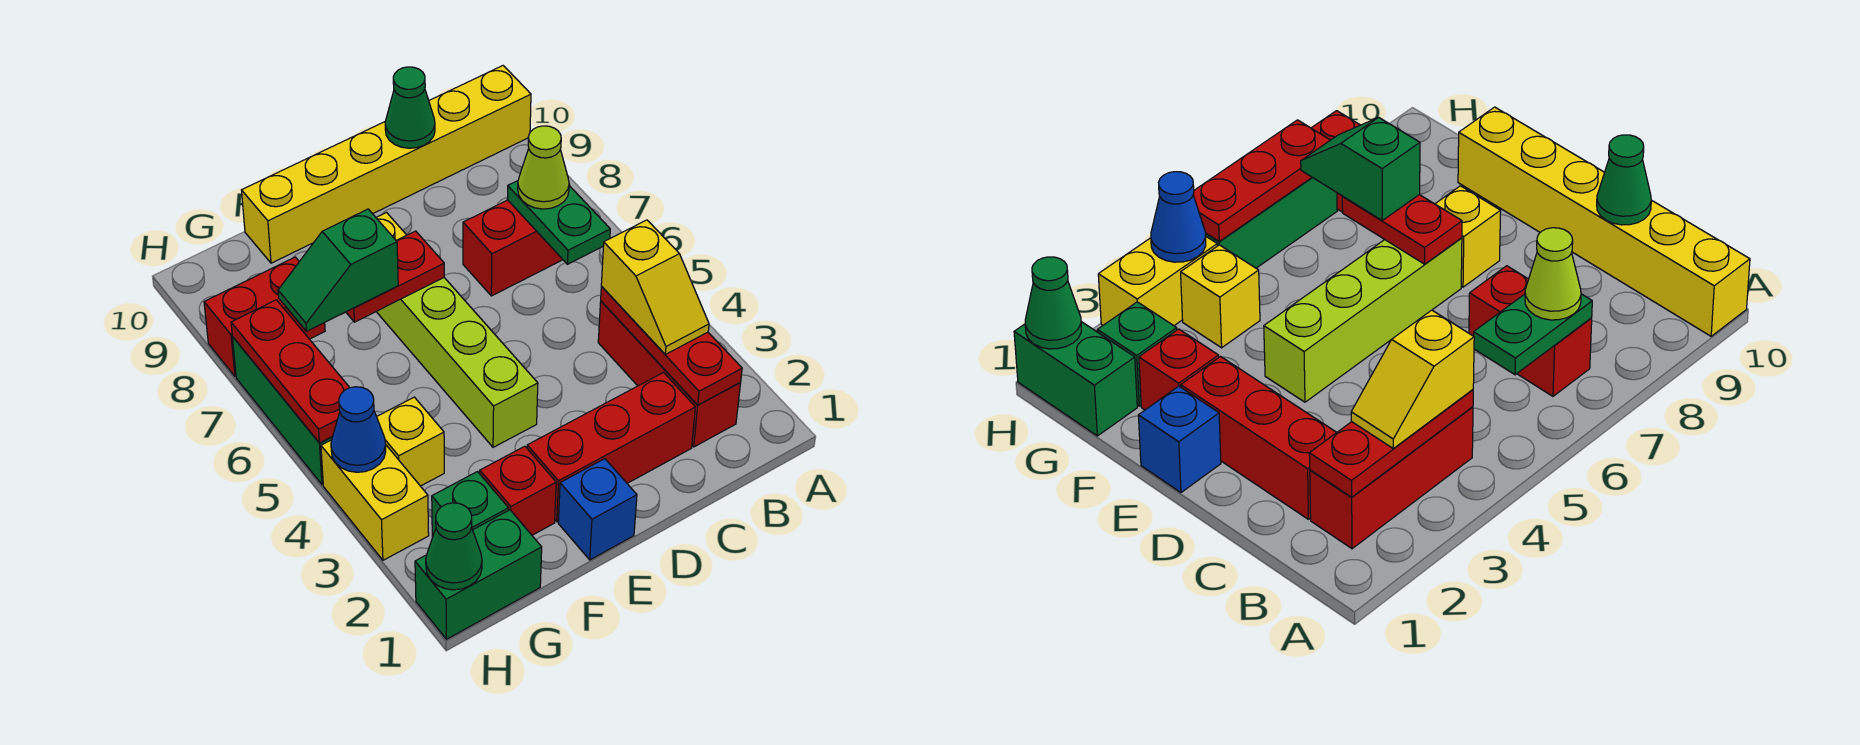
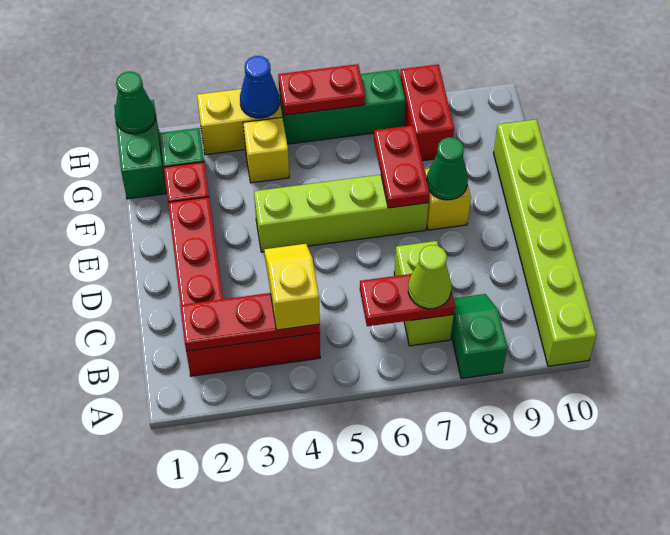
yellow brick A10:F10 level 1 -> lime brick A10:F10 level 1
yellow slope B3:B4 level 3 top 4 -> yellow slope B4:C4 level 3 top B
green plate B6:B7 level 2 -> red plate B6:B7 level 2
red brick B7:C7 level 1 -> lime brick B7:C7 level 1
green cone C10 level 2 -> green cone E8 level 2
blue brick E1 level 1 -> none
green slope F7:G7 level 3 top F -> green slope A8:B8 level 1 top A
red plate H5:H7 level 2 -> red plate H5:H6 level 2

